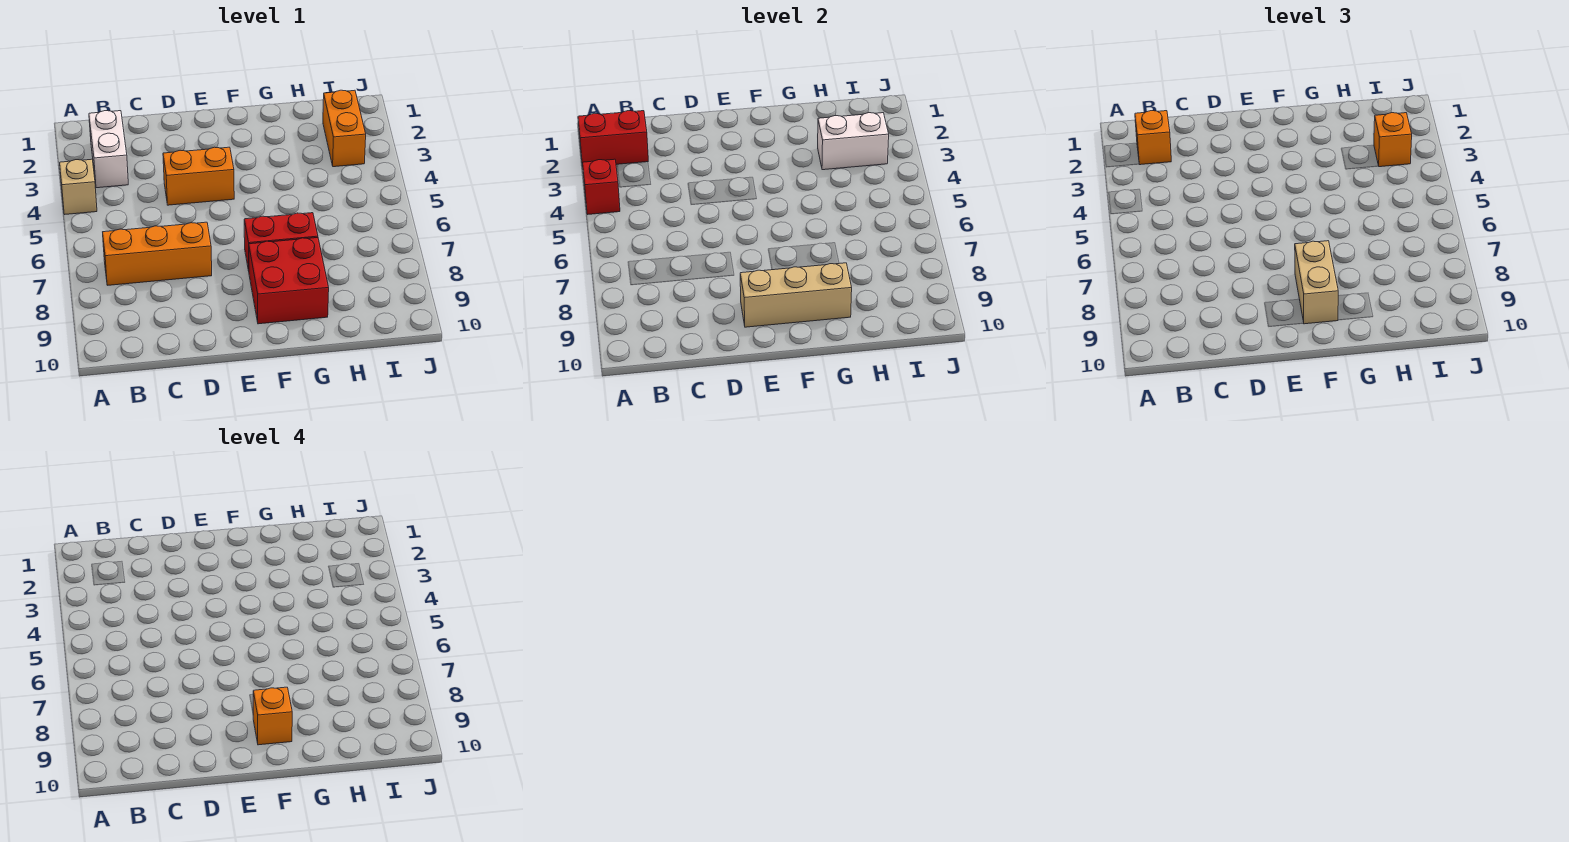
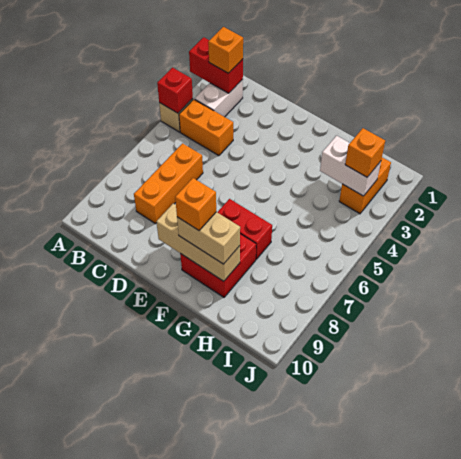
orange brick B7:D7 level 1 -> orange brick C6:C8 level 1
orange brick D4:E4 level 1 -> orange brick B4:C4 level 1
tan brick F8:F9 level 3 -> tan brick F9:G9 level 3

